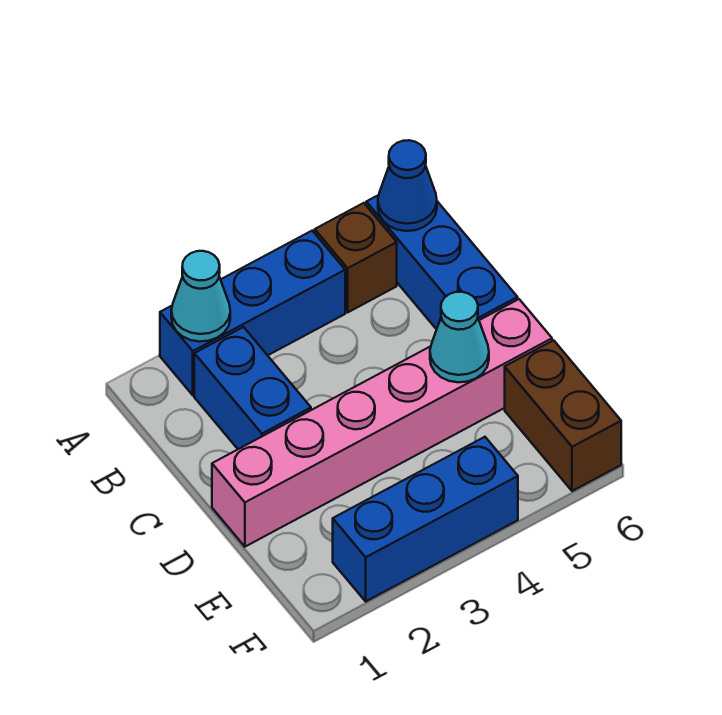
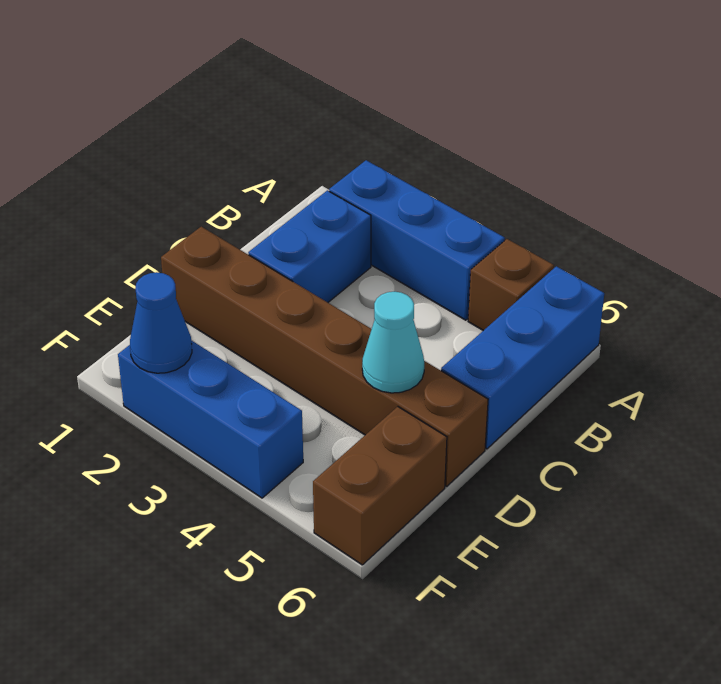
cyan cone A2 level 2 -> none
blue cone A6 level 2 -> blue cone F2 level 2
pink brick D1:D6 level 1 -> brown brick D1:D6 level 1

